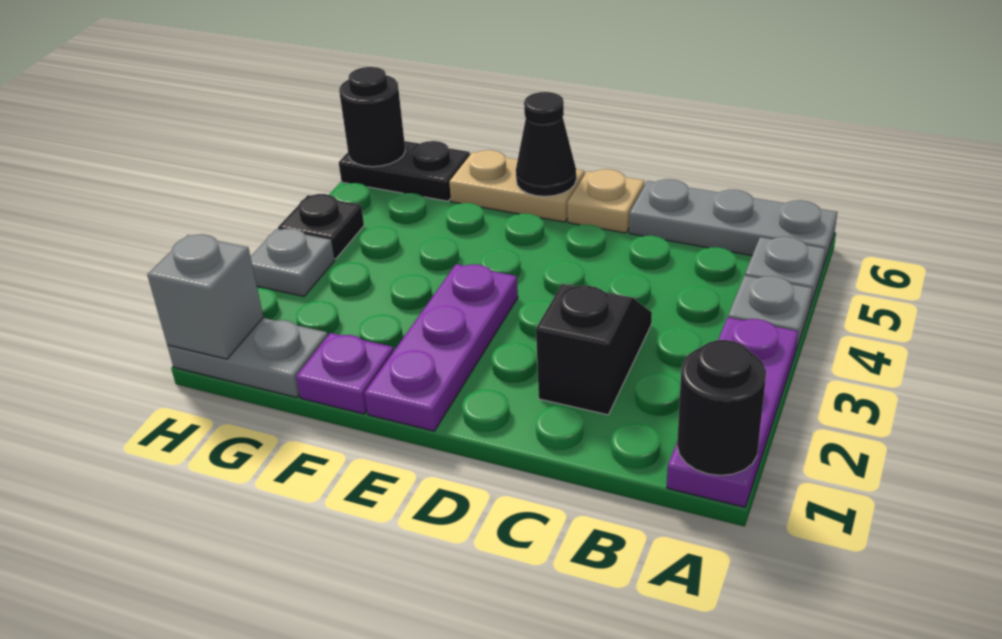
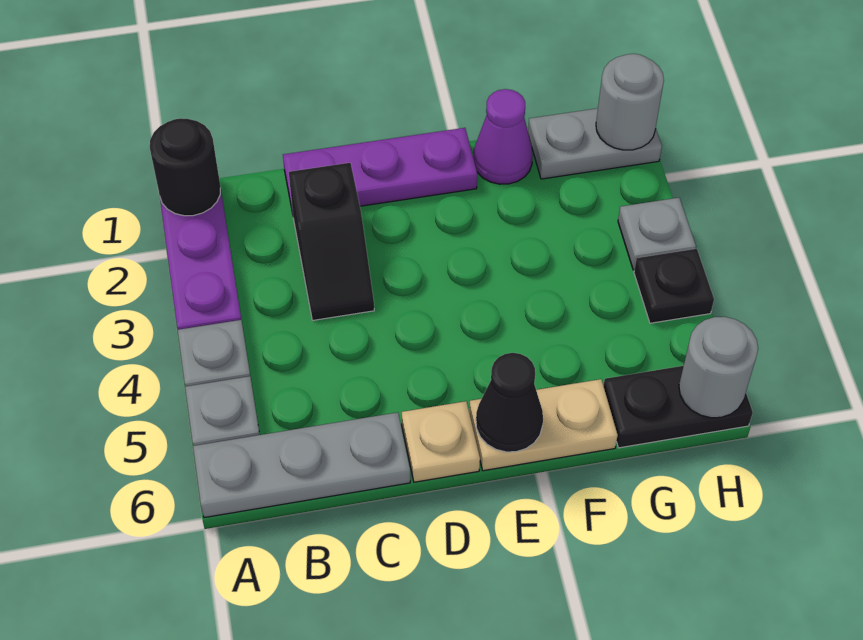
purple plate E1:E3 level 1 -> purple plate C1:E1 level 1
purple plate F1 level 1 -> purple cone F1 level 1
grey brick H1 level 2 -> grey round brick H1 level 2
black round brick H6 level 2 -> grey round brick H6 level 2

